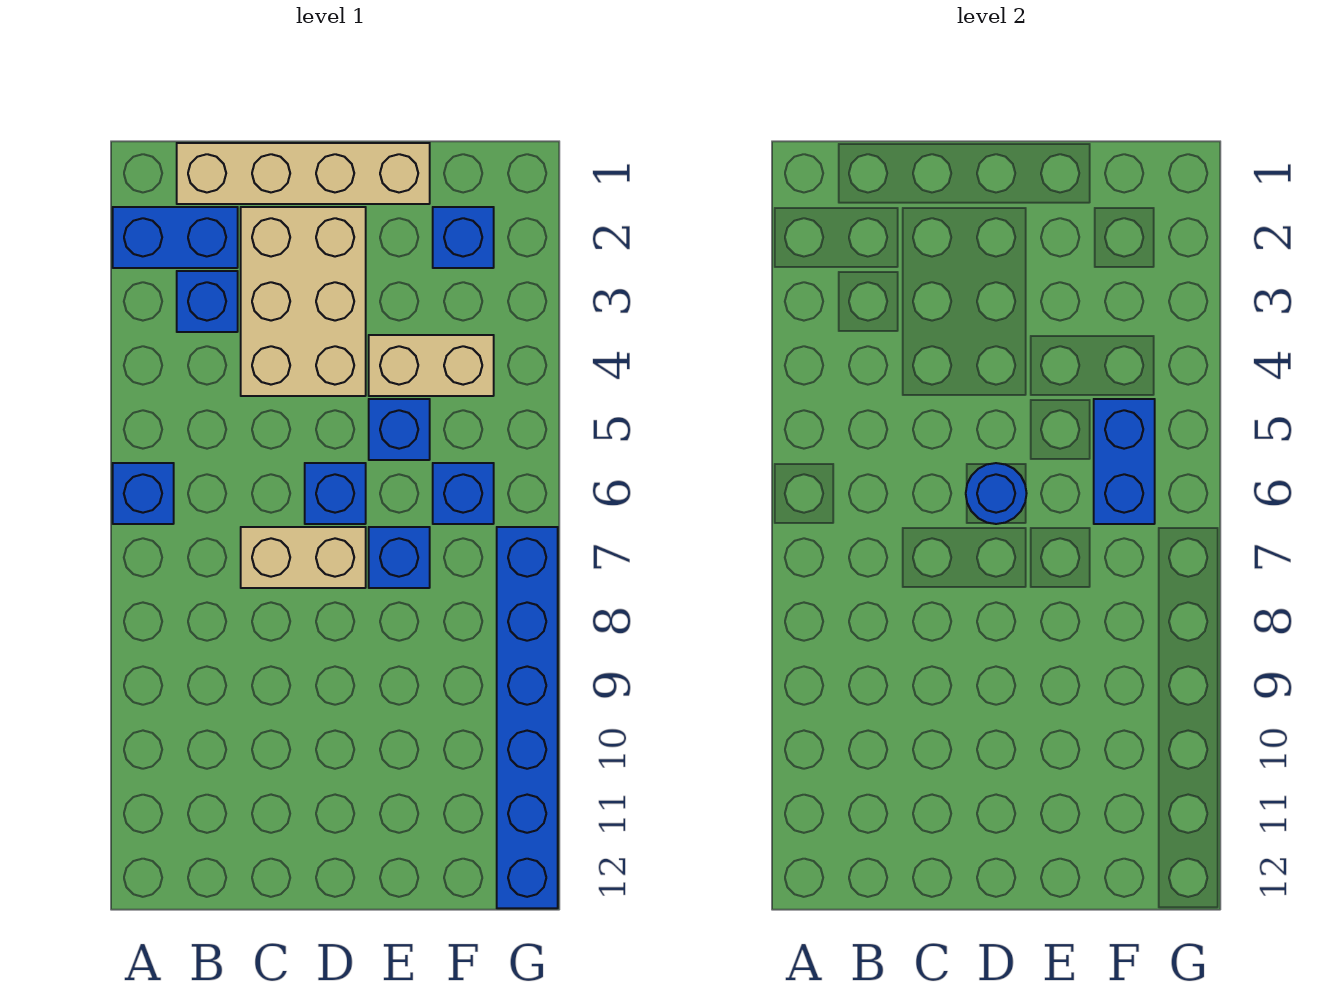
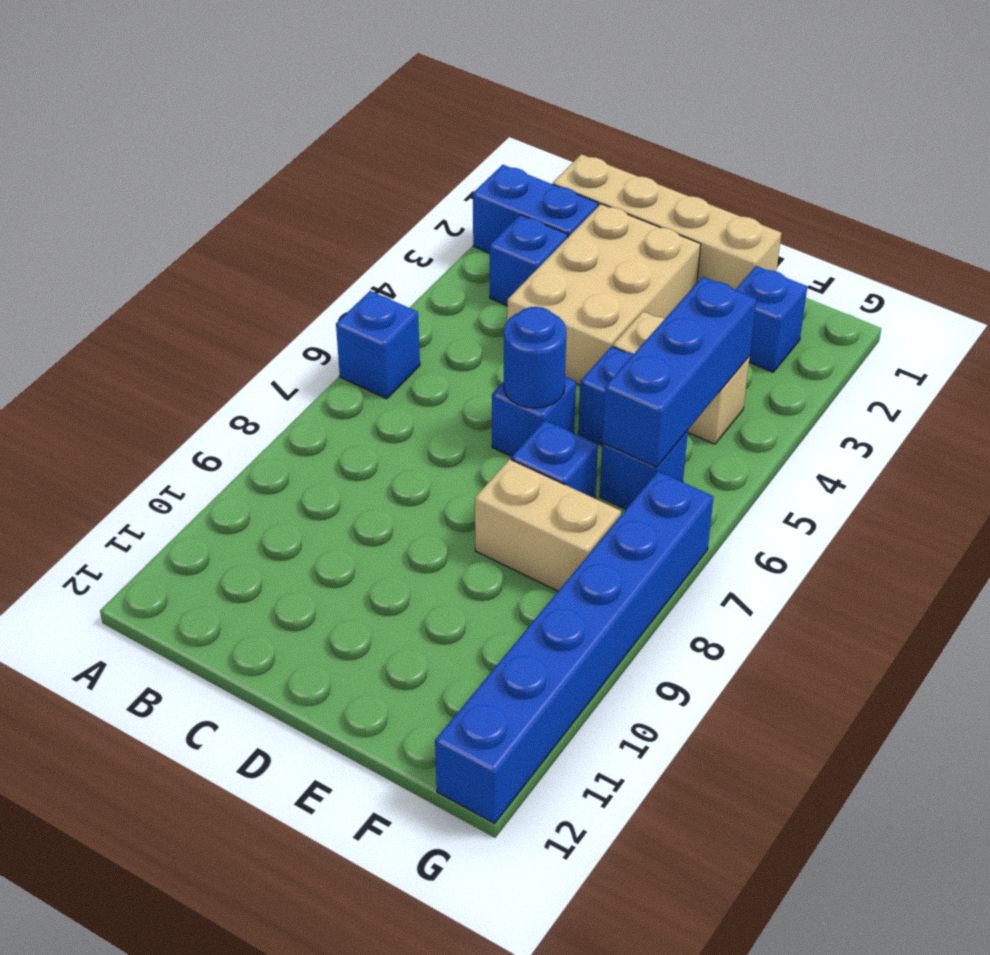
tan brick C7:D7 level 1 -> tan brick E8:F8 level 1
blue brick F5:F6 level 2 -> blue brick F4:F6 level 2

